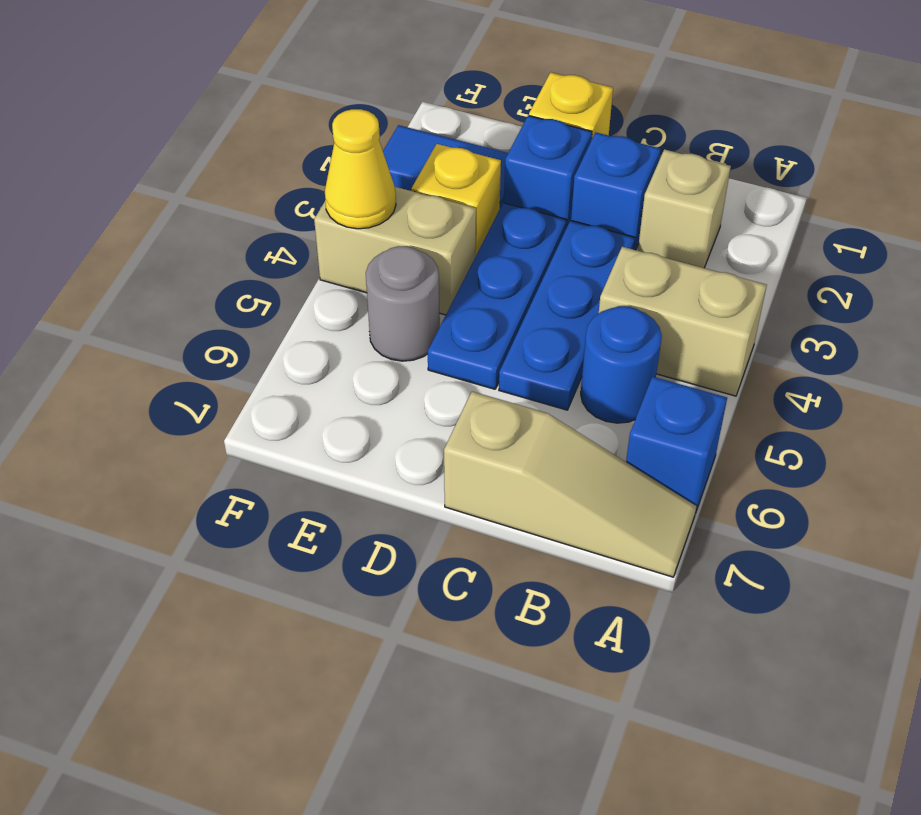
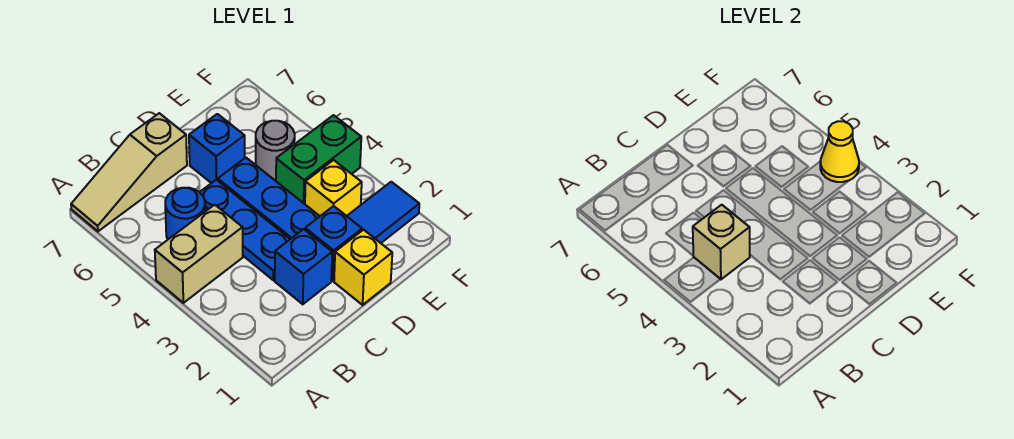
blue brick A6 level 1 -> blue brick D6 level 1
tan brick B2 level 1 -> tan brick B4 level 2
tan brick E4:F4 level 1 -> green brick E4:F4 level 1

